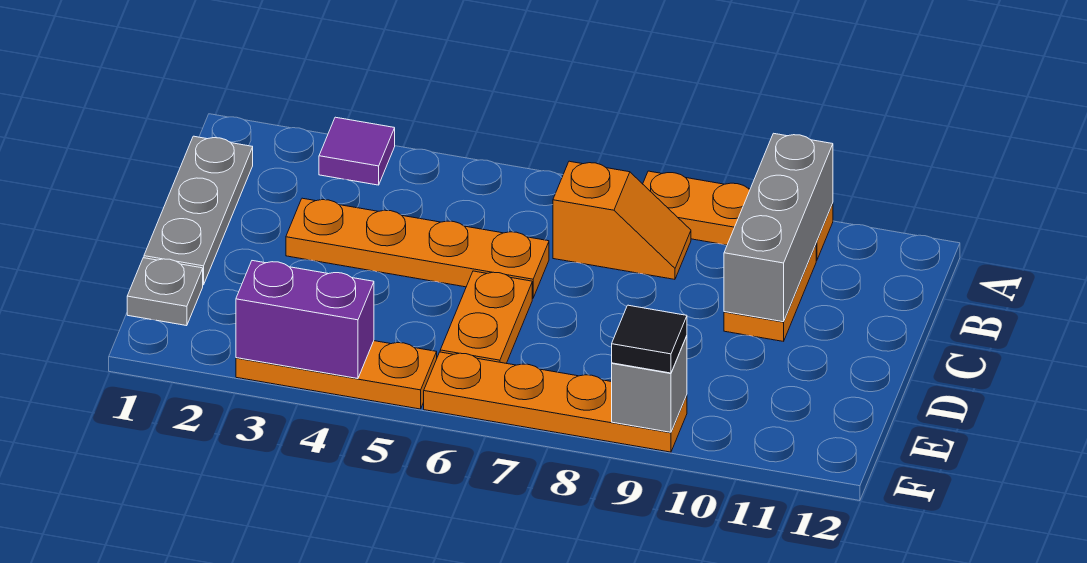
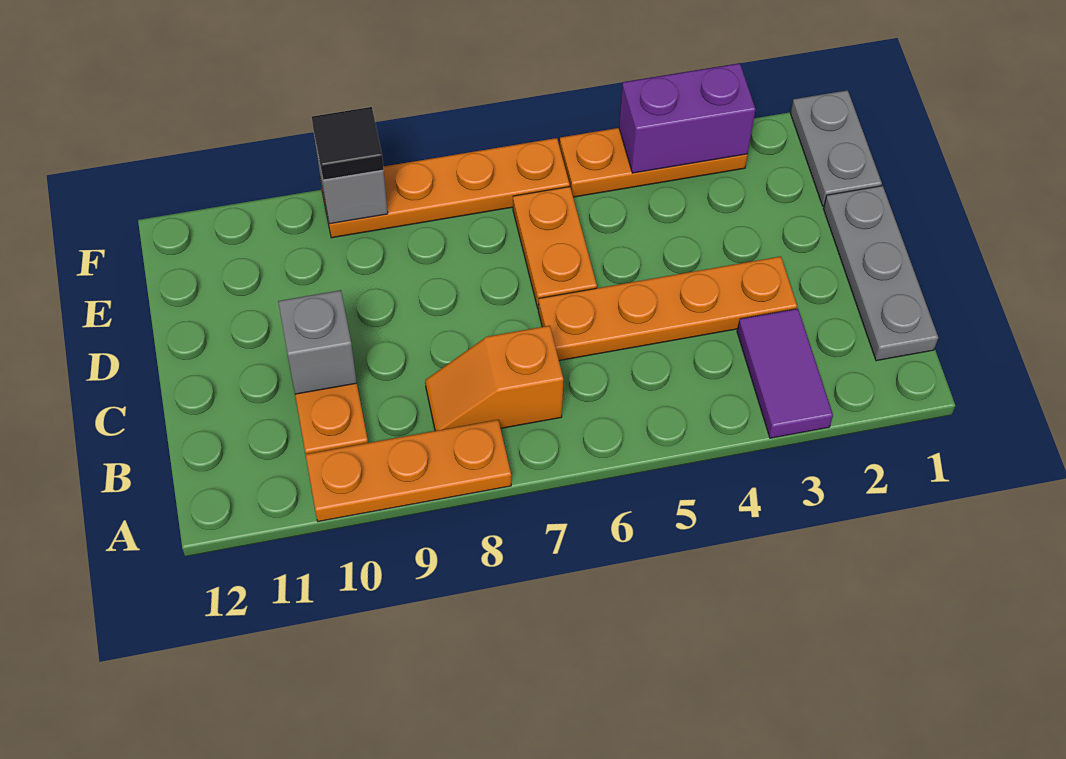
purple tile A3 level 1 -> purple tile A3:B3 level 1
grey brick A10:C10 level 2 -> grey brick C10 level 2
grey plate E1 level 1 -> grey plate E1:F1 level 1

